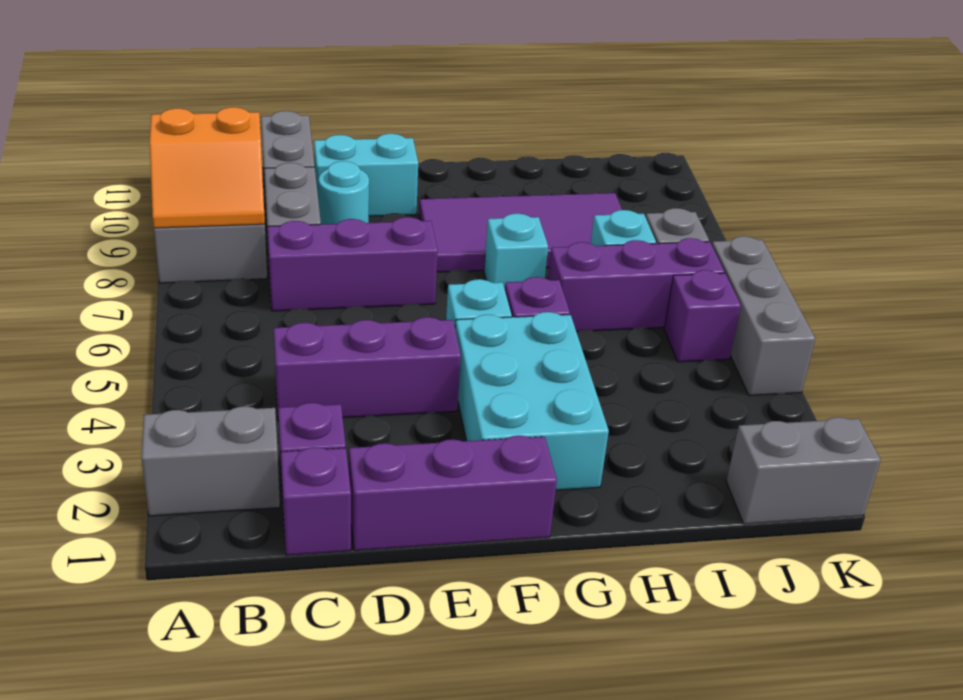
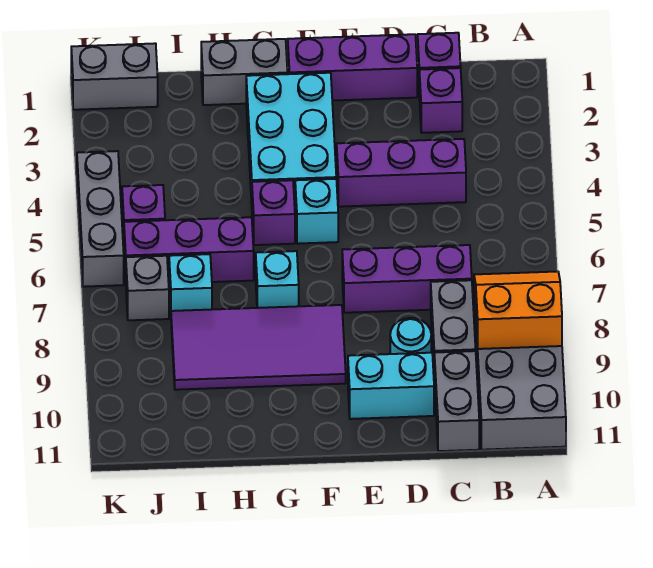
grey brick A2:B2 level 1 -> grey brick G1:H1 level 1

